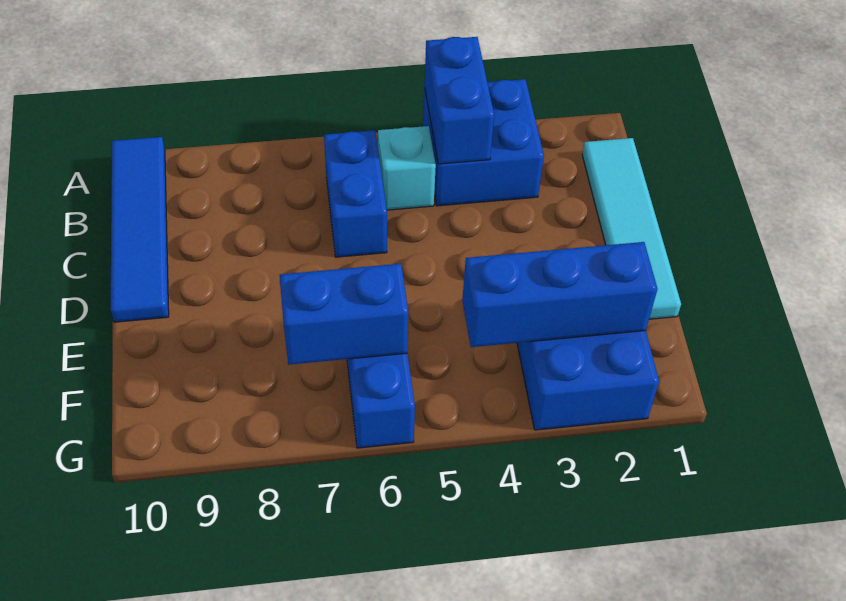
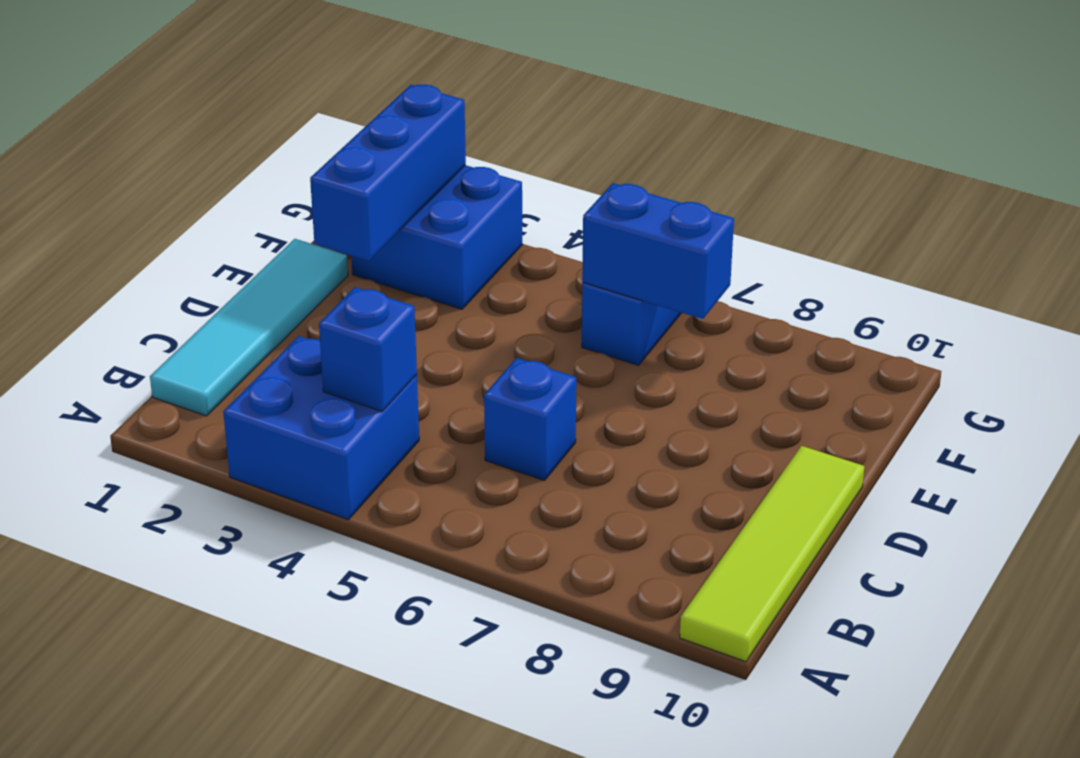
blue brick A4:B4 level 2 -> blue brick B4 level 2
blue tile A10:D10 level 1 -> lime tile A10:D10 level 1
cyan brick B5 level 1 -> none
blue brick B6:C6 level 1 -> blue brick C6 level 1
blue brick F2:F4 level 2 -> blue brick E2:G2 level 2

